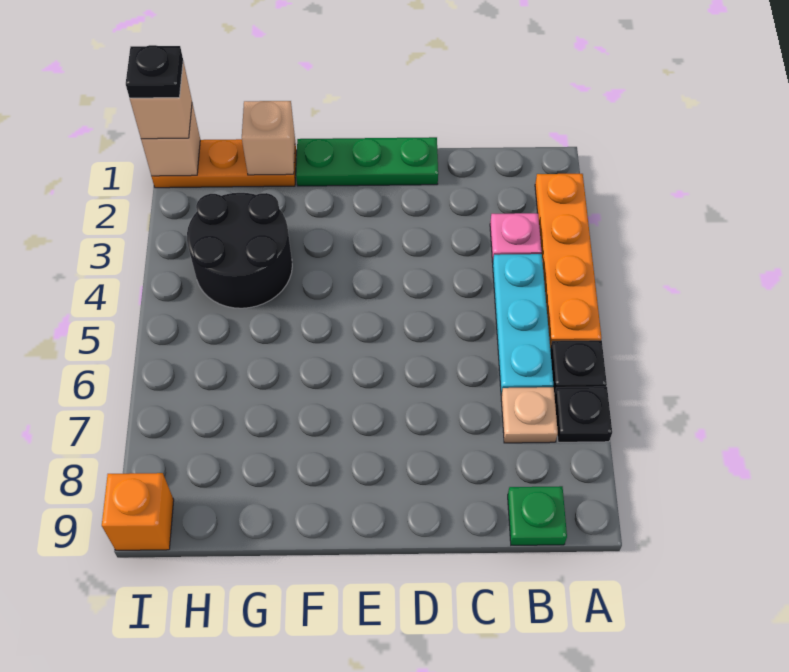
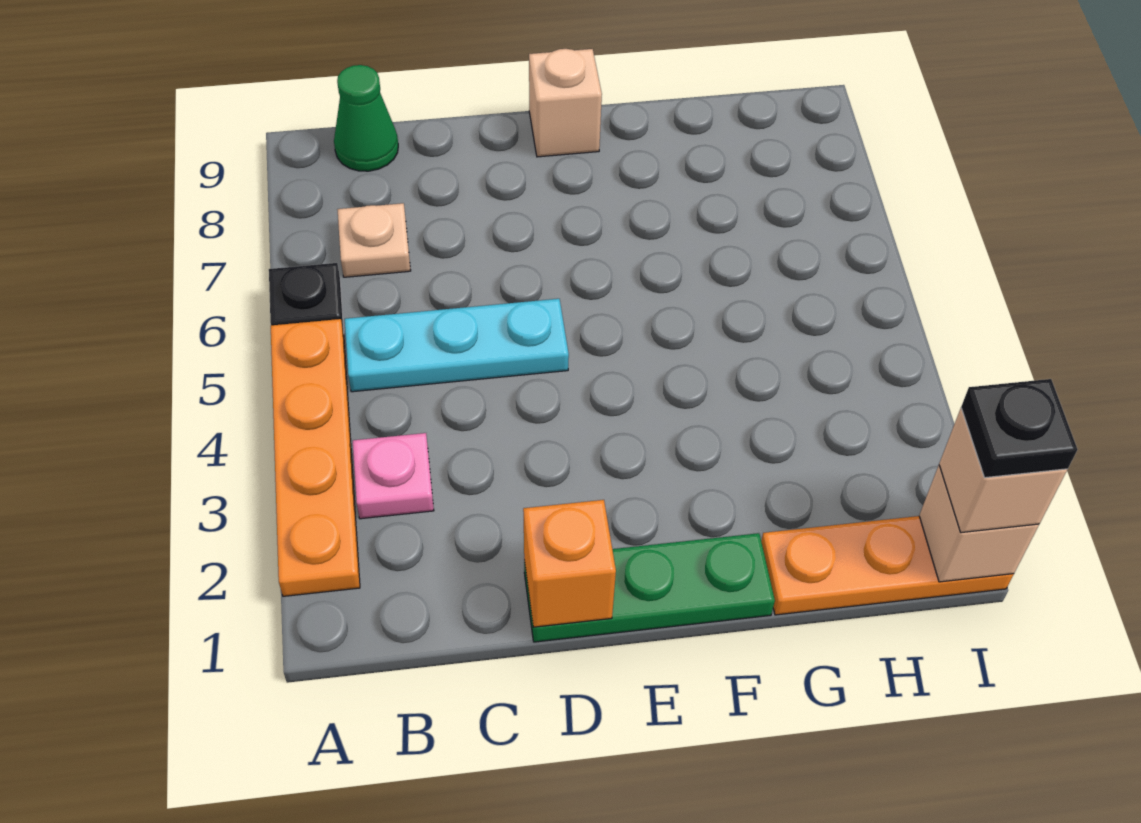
black plate A7 level 1 -> none
cyan plate B4:B6 level 1 -> cyan plate B5:D5 level 1
green plate B9 level 1 -> green cone B9 level 1
tan brick G1 level 2 -> tan brick E9 level 1
black round brick G3:H4 level 1 -> none
orange brick I9 level 1 -> orange brick D1 level 2

